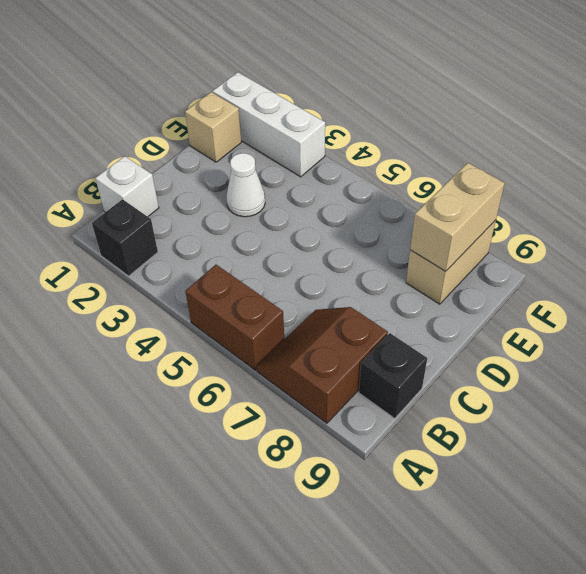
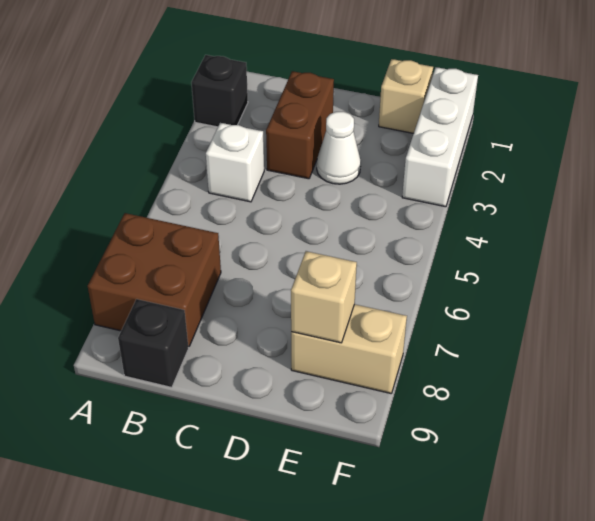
brown brick A5:A6 level 1 -> brown brick C2:C3 level 1
brown slope A7:B8 level 1 top 8 -> brown brick A7:B8 level 1
white brick B1 level 1 -> white brick B4 level 1
tan brick E8:F8 level 2 -> tan brick E8 level 2

